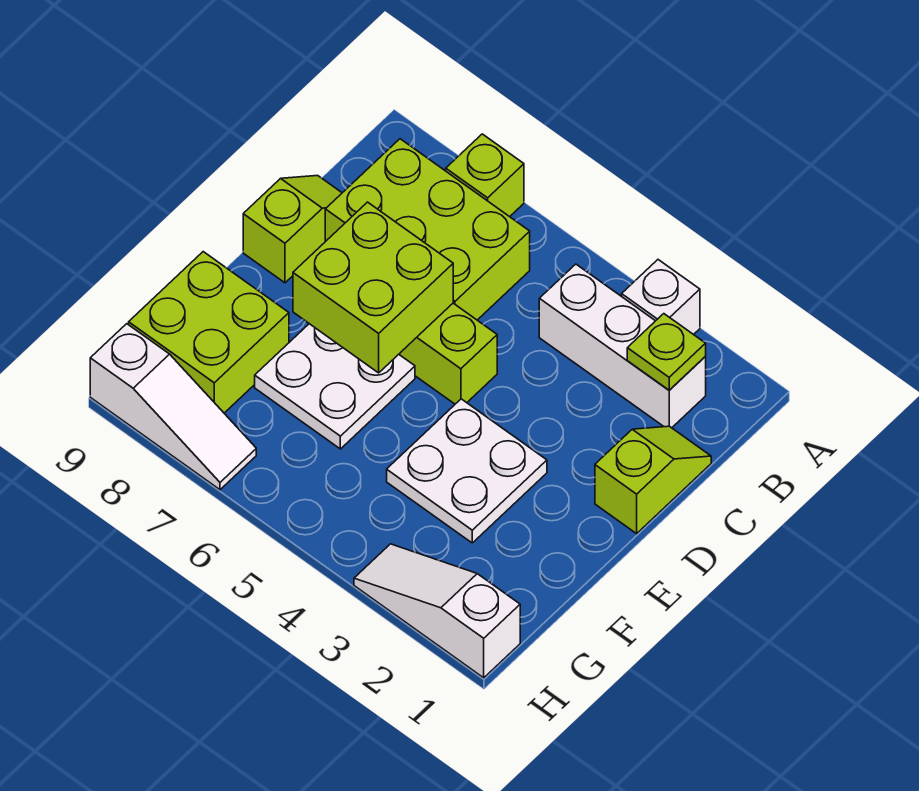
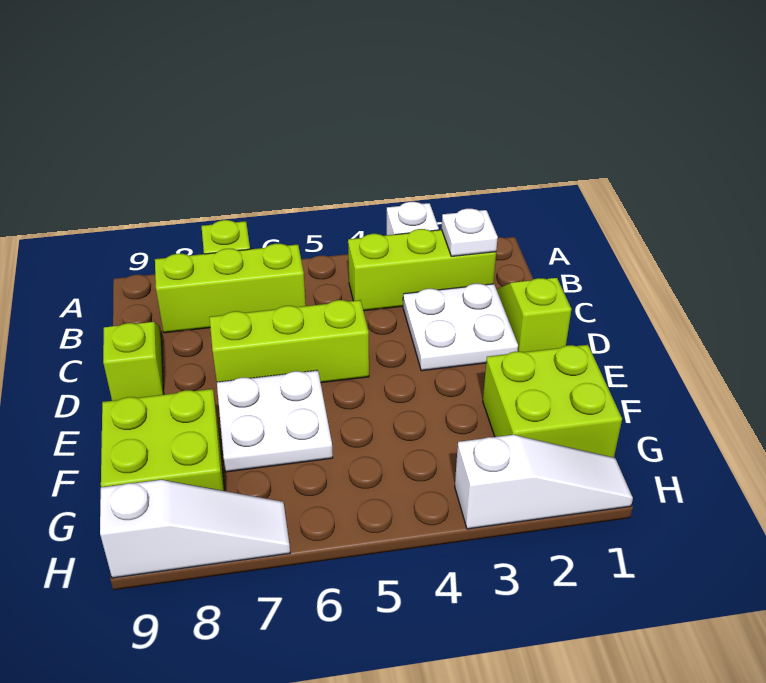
white brick B2:B4 level 1 -> lime brick B2:B4 level 1
lime plate B2 level 2 -> white plate B2 level 2
lime brick B6:C8 level 1 -> lime brick B6:B8 level 1
lime brick D6:E7 level 2 -> lime brick F1:G2 level 1
white plate E3:F4 level 1 -> white plate C2:D3 level 1
white slope H1:H3 level 1 top 1 -> white slope H1:H3 level 1 top 3

